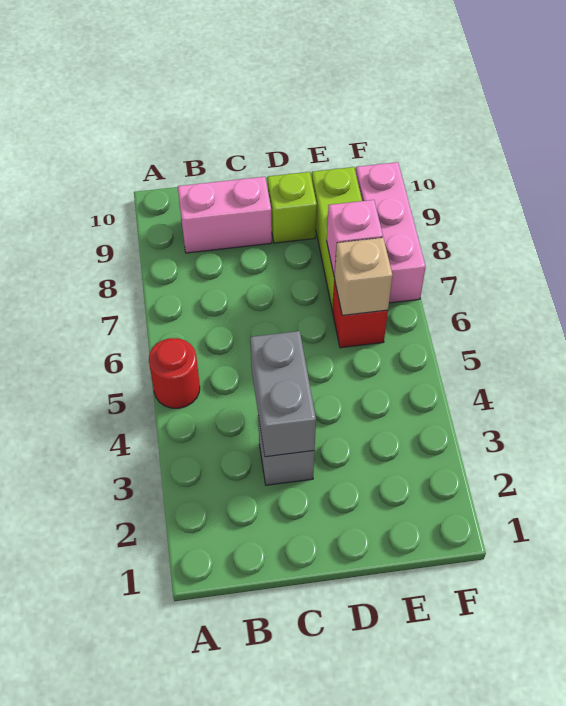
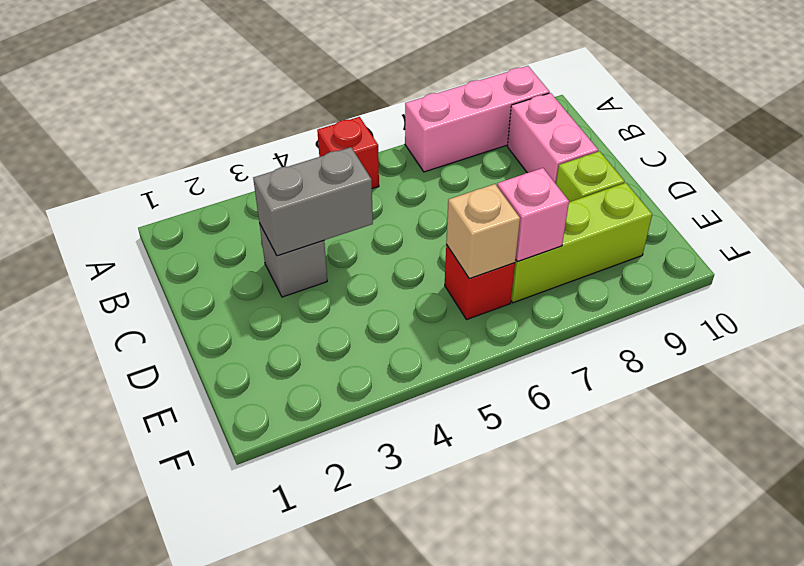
red round brick A5 level 1 -> red brick A5 level 1
pink brick F7:F9 level 1 -> pink brick A7:A9 level 1

